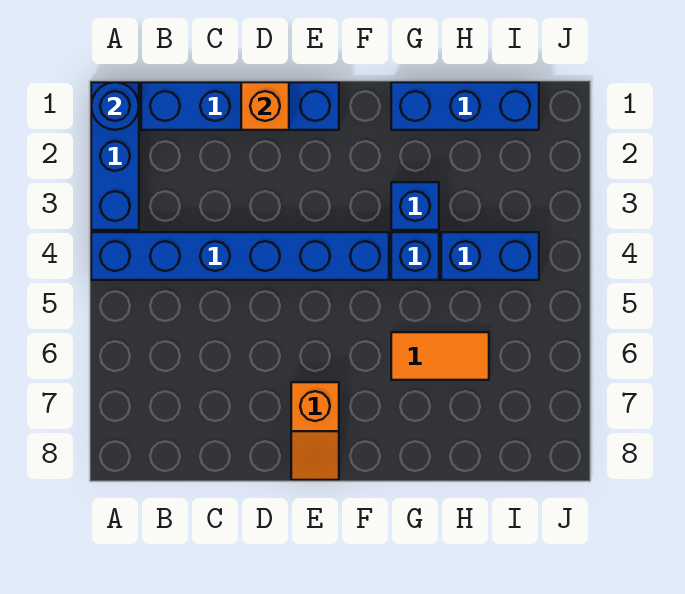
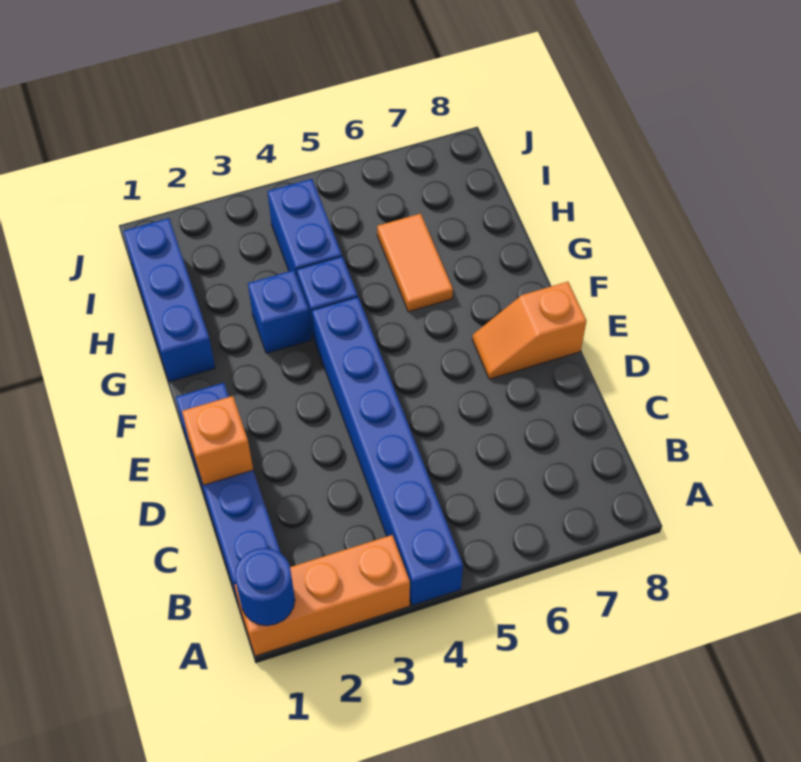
blue brick A1:A3 level 1 -> orange brick A1:A3 level 1
orange slope E7:E8 level 1 top 7 -> orange slope E7:E8 level 1 top 8

